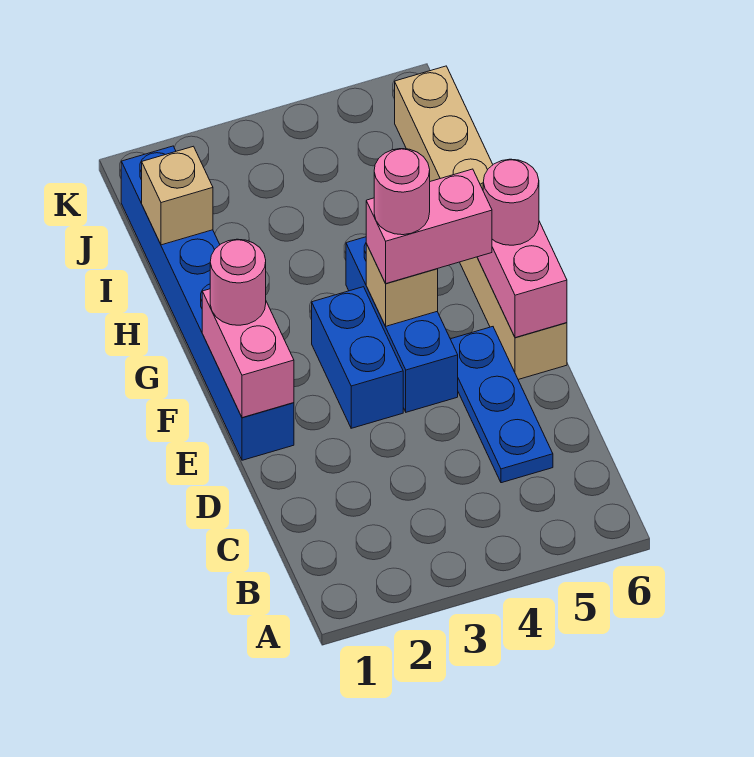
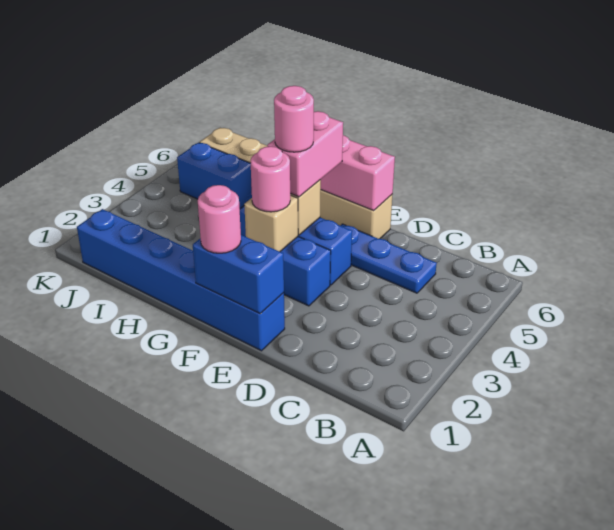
pink brick E1:F1 level 2 -> blue brick E1:F1 level 2
pink round brick F6 level 3 -> pink round brick F3 level 3
tan brick I1 level 2 -> tan brick F3 level 2
none -> blue brick I5:J5 level 1

